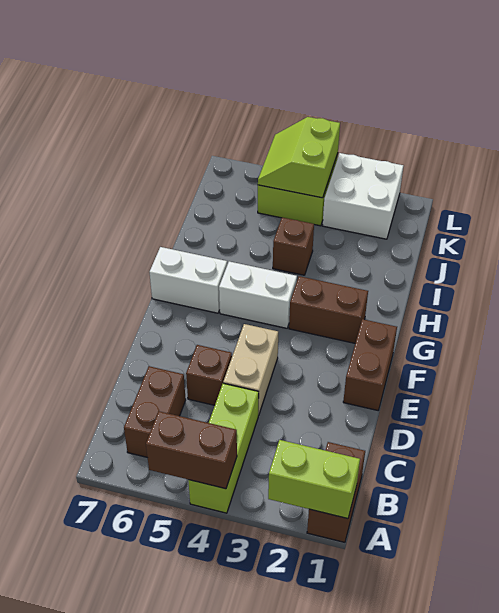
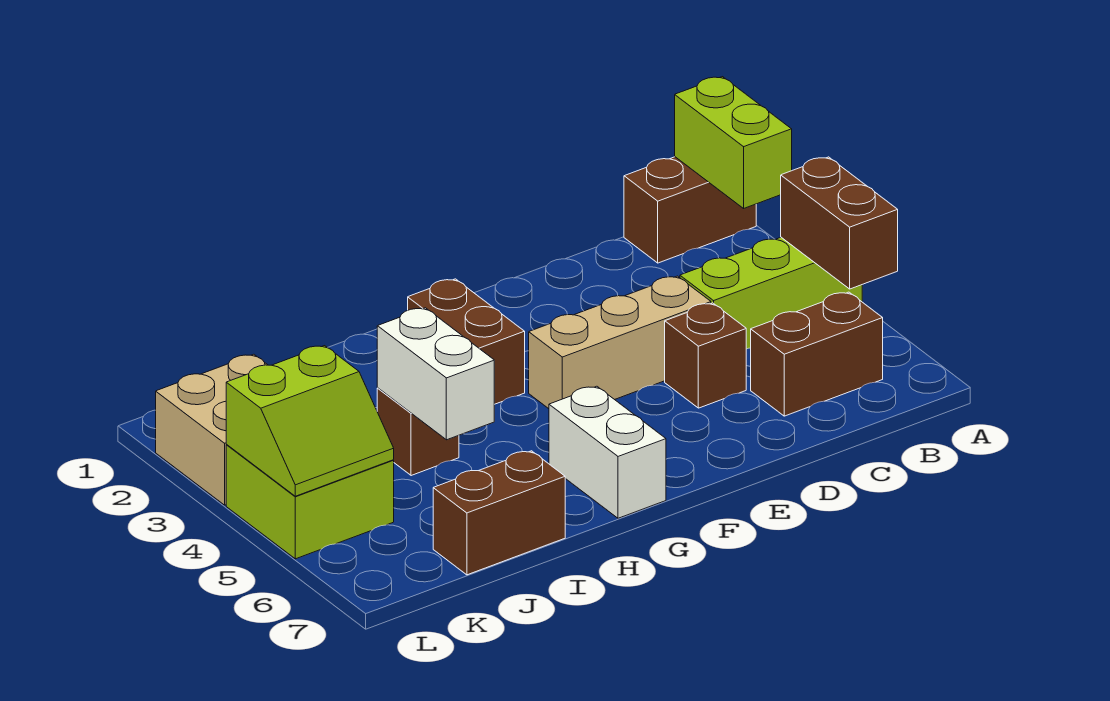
tan brick D4:E4 level 1 -> tan brick D4:F4 level 1
brown brick E1:F1 level 1 -> brown brick I7:J7 level 1
white brick G4:G5 level 1 -> white brick I4:I5 level 2
white brick K2:L3 level 1 -> tan brick K2:L3 level 1

